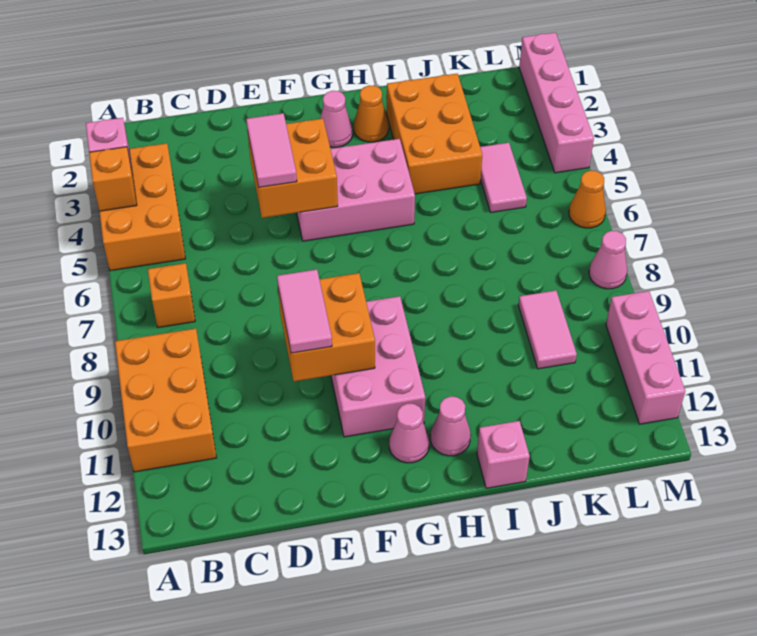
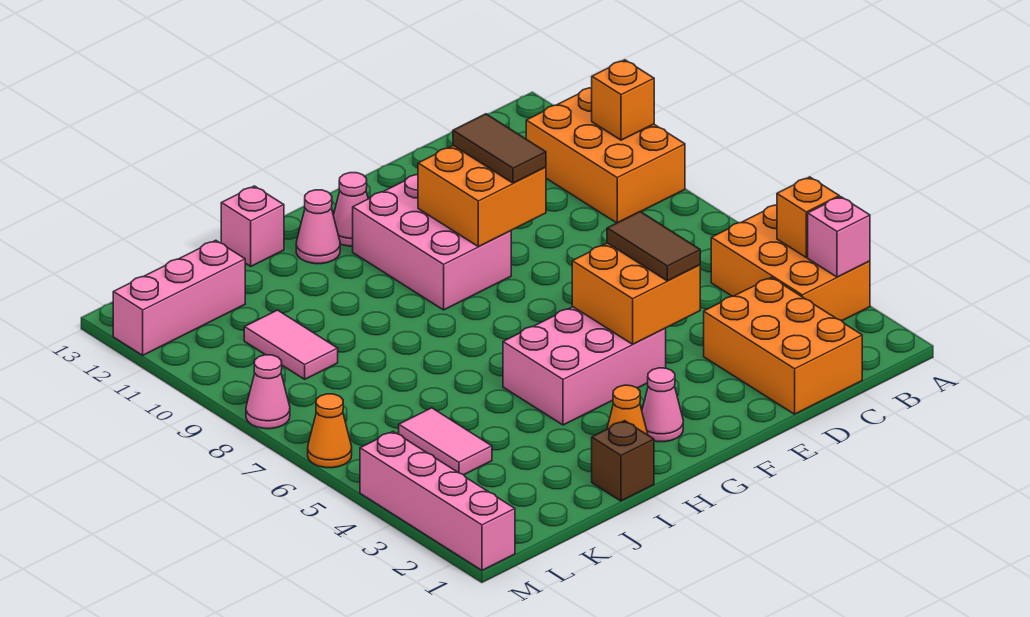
orange brick B7 level 1 -> orange brick A10 level 2
pink tile E4:E5 level 3 -> brown tile E4:E5 level 3
pink tile E9:E10 level 3 -> brown tile E9:E10 level 3
none -> brown brick I1 level 1
orange brick I2:J4 level 1 -> orange brick C1:D3 level 1
pink brick M10:M12 level 1 -> pink brick K12:M12 level 1

